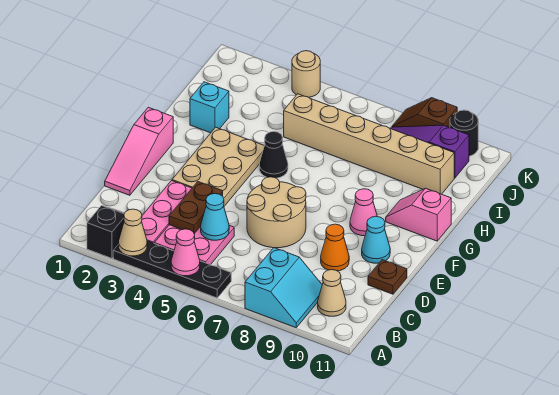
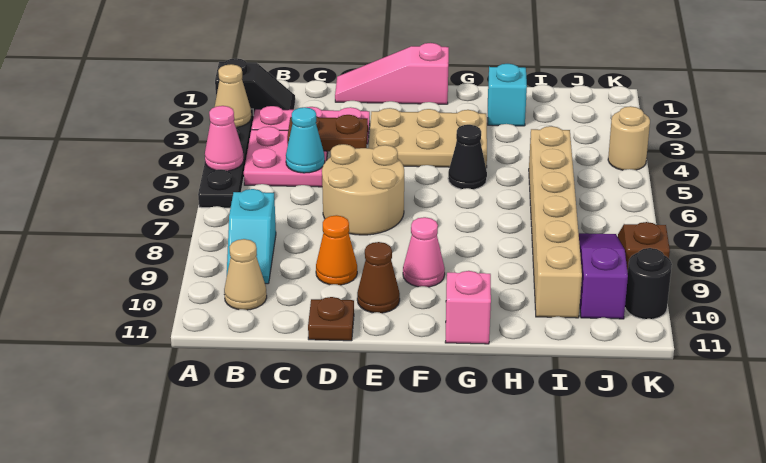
cyan slope A8:B9 level 1 top 8 -> cyan slope B8:B9 level 1 top 8
cyan cone E10 level 1 -> brown cone E10 level 1

